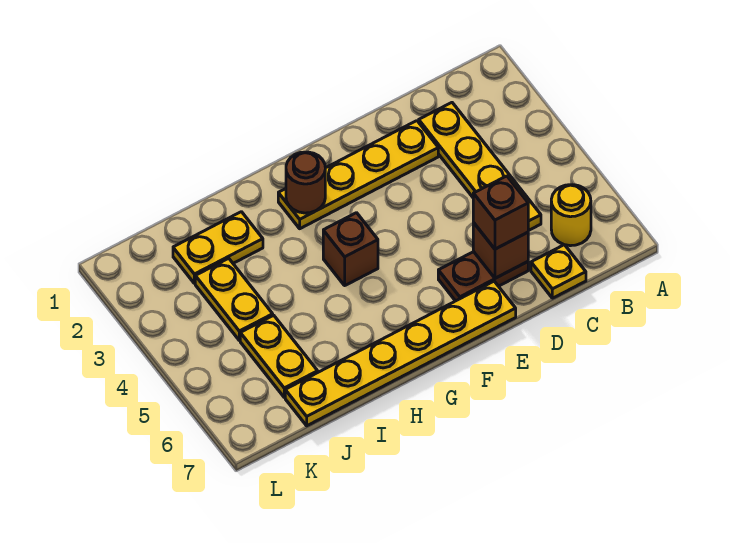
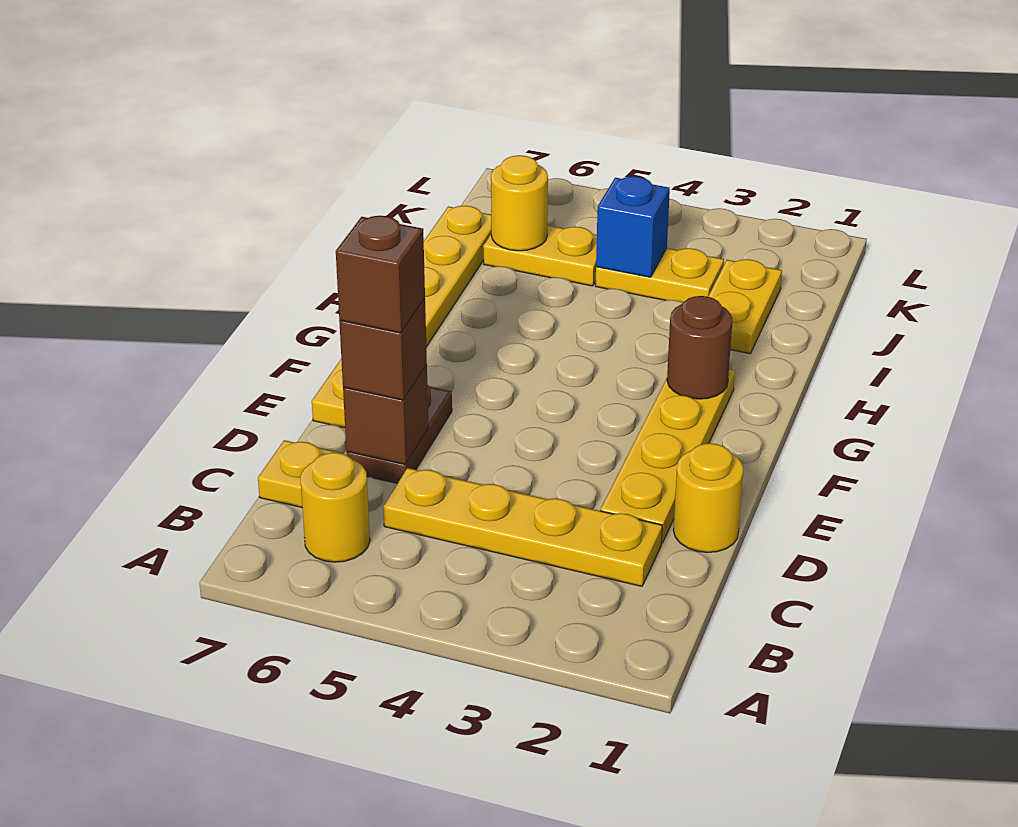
none -> yellow round brick D1 level 1
brown brick G4 level 1 -> brown brick D6 level 4
none -> blue brick J4 level 2
none -> yellow round brick J6 level 2

